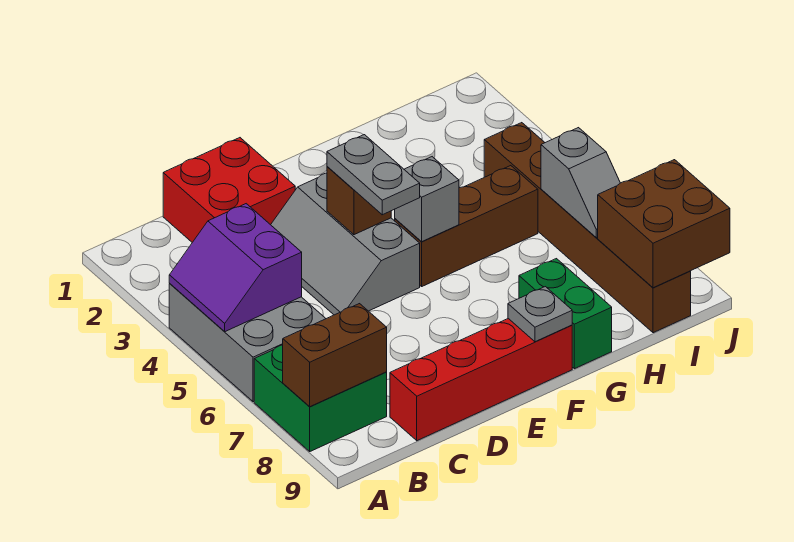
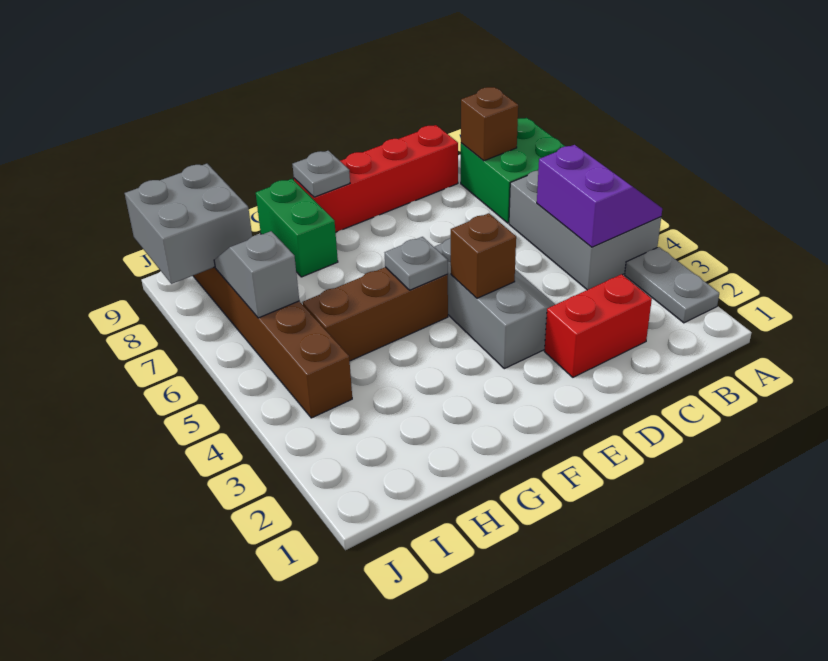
brown brick A8:B8 level 2 -> brown brick B8 level 2
red brick C1:D2 level 1 -> red brick C2:D2 level 1
grey plate E4:E5 level 3 -> grey plate A2:A3 level 1
grey brick F5 level 2 -> grey plate F5 level 2
brown brick I8:J9 level 2 -> grey brick I8:J9 level 2

